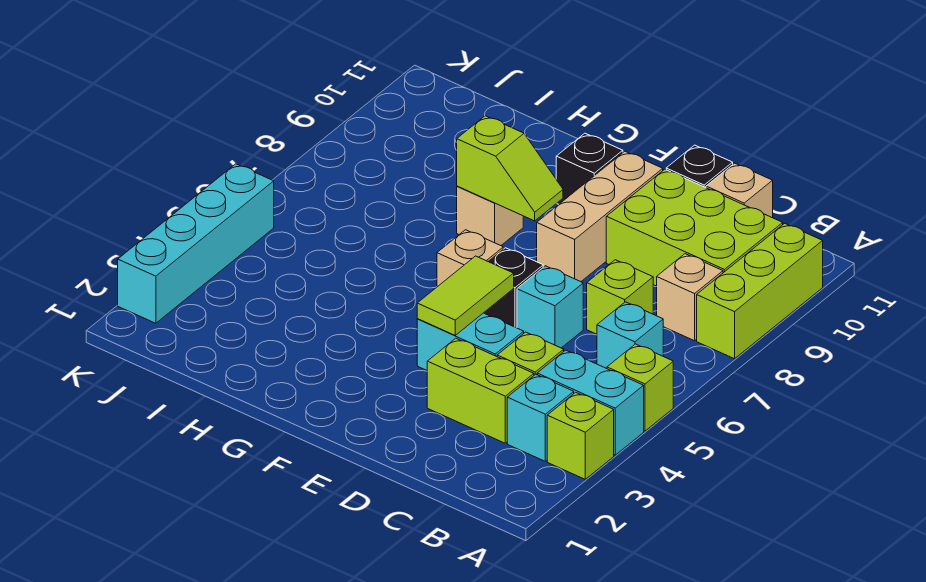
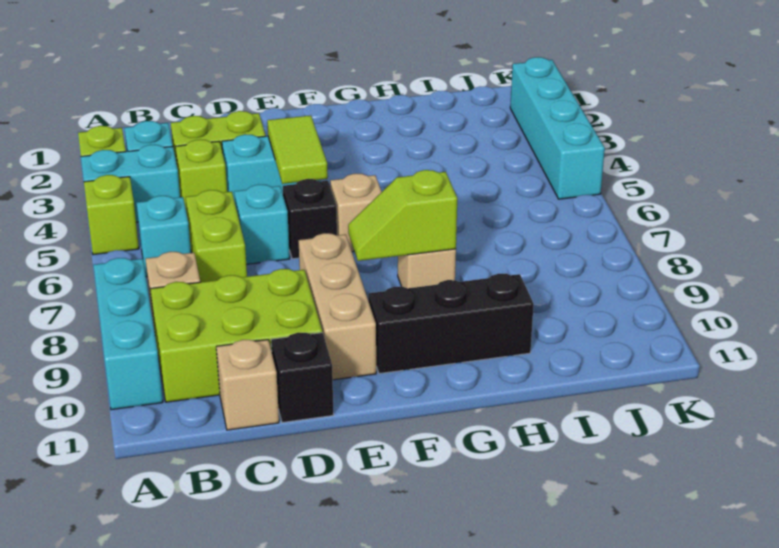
lime brick A8:A10 level 1 -> cyan brick A8:A10 level 1
lime brick C7 level 1 -> lime brick C6:C7 level 1
black brick F10 level 1 -> black brick F10:H10 level 1

